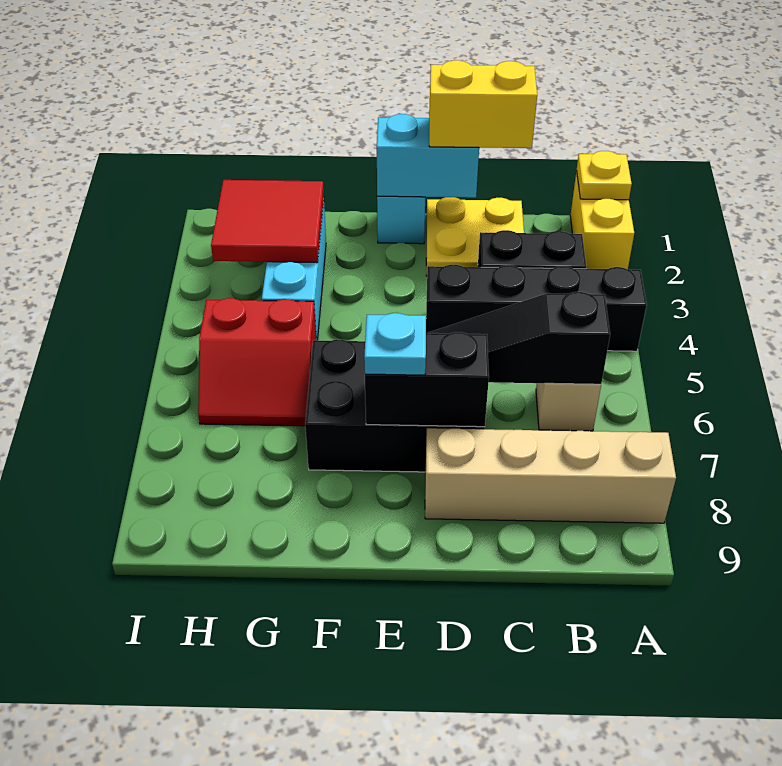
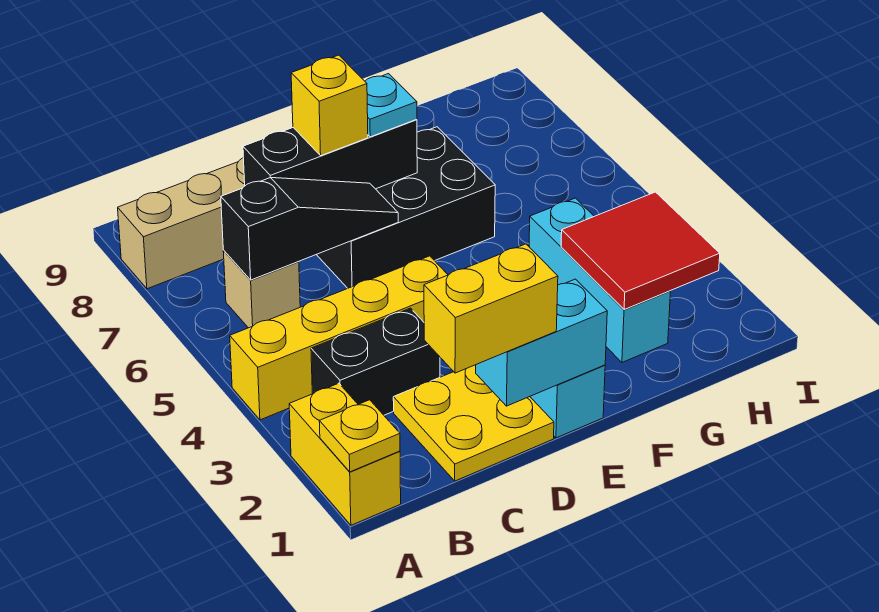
black brick A4:D4 level 1 -> yellow brick A4:D4 level 1
black brick D7:E7 level 2 -> black brick C7:E7 level 2
none -> yellow brick D7 level 3
red slope G5:H6 level 1 top 5 -> none

